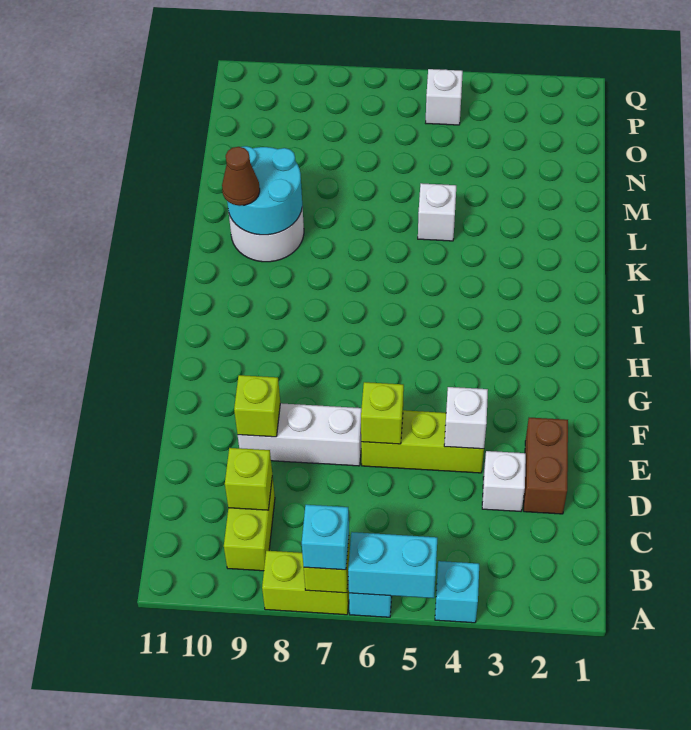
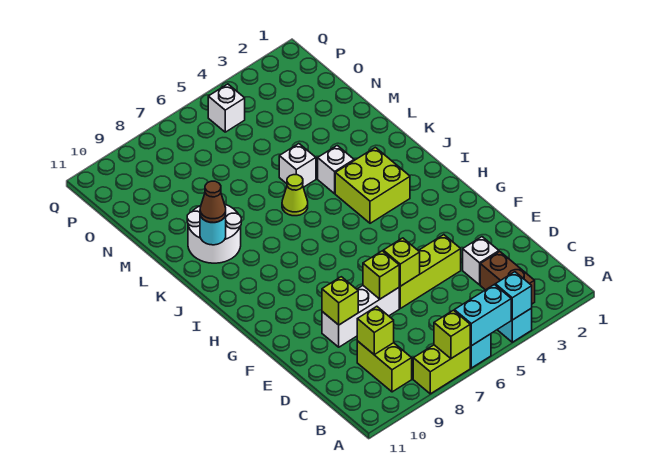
cyan brick A7 level 3 -> cyan brick A4 level 2
brown brick D2:E2 level 1 -> brown brick B3:C3 level 1
white brick E4 level 2 -> white brick K4 level 1
none -> lime brick E7 level 2
none -> lime brick I3:J4 level 1
none -> lime cone K6 level 1
cyan round brick K9:L10 level 2 -> cyan round brick K10 level 2

